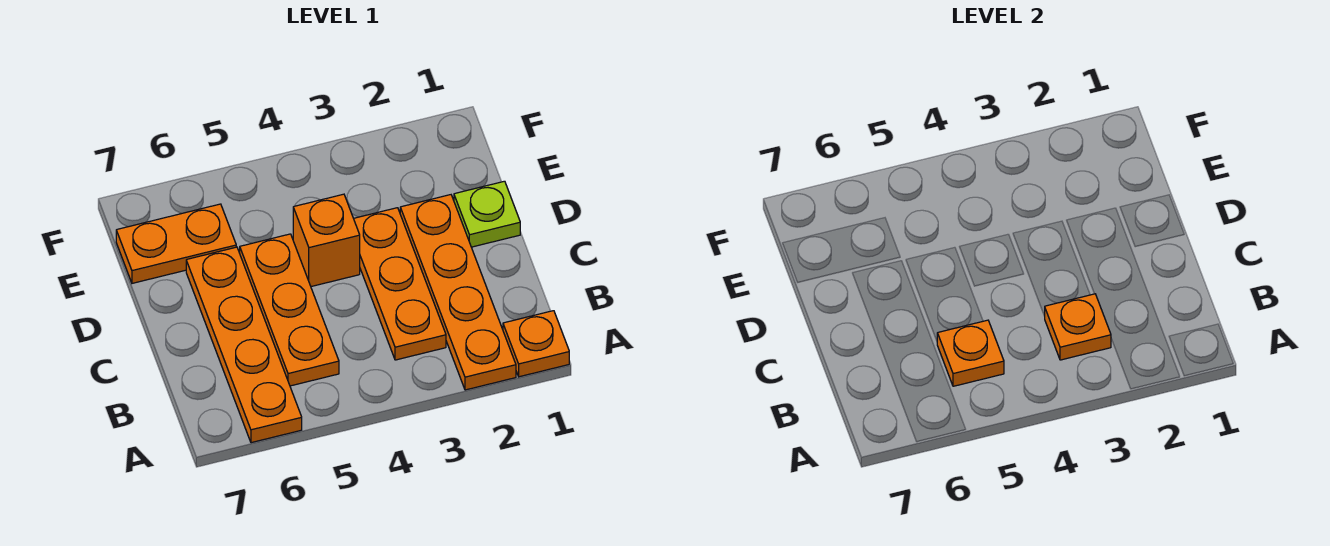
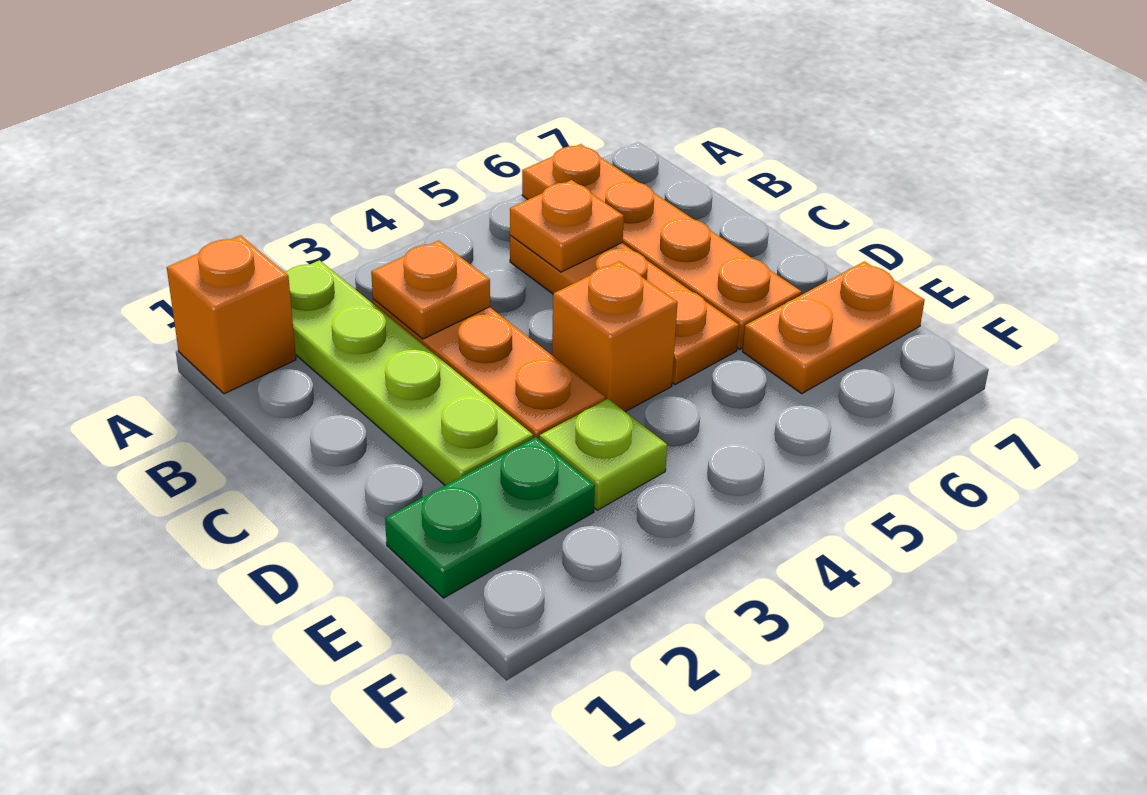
orange plate A1 level 1 -> orange brick A1 level 1
orange plate A2:D2 level 1 -> lime plate A2:D2 level 1
lime plate D1 level 1 -> lime plate E3 level 1
none -> green plate E1:E2 level 1

